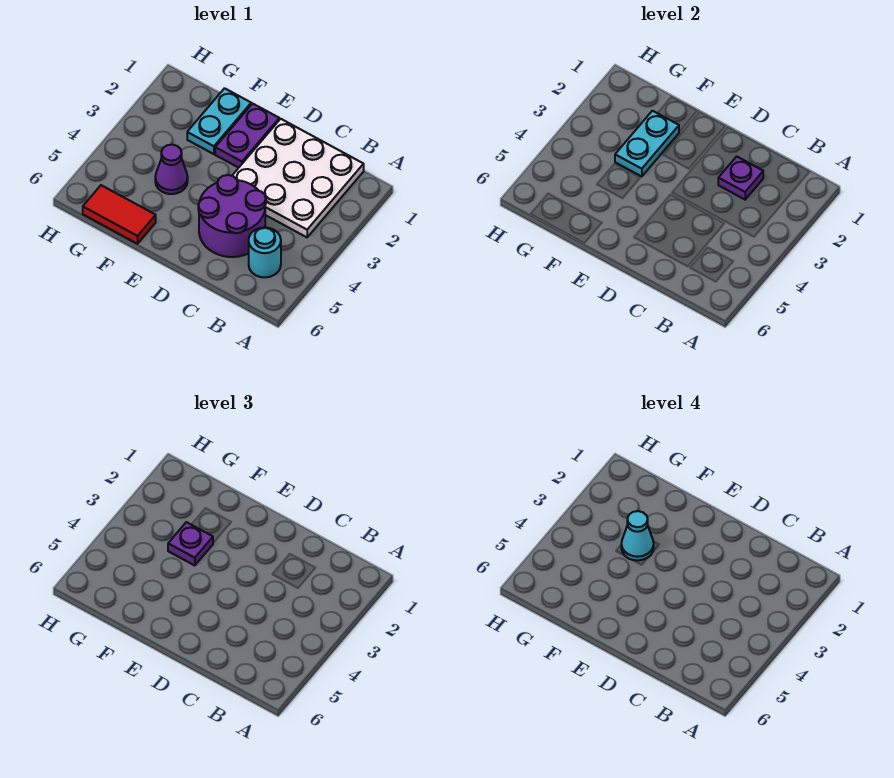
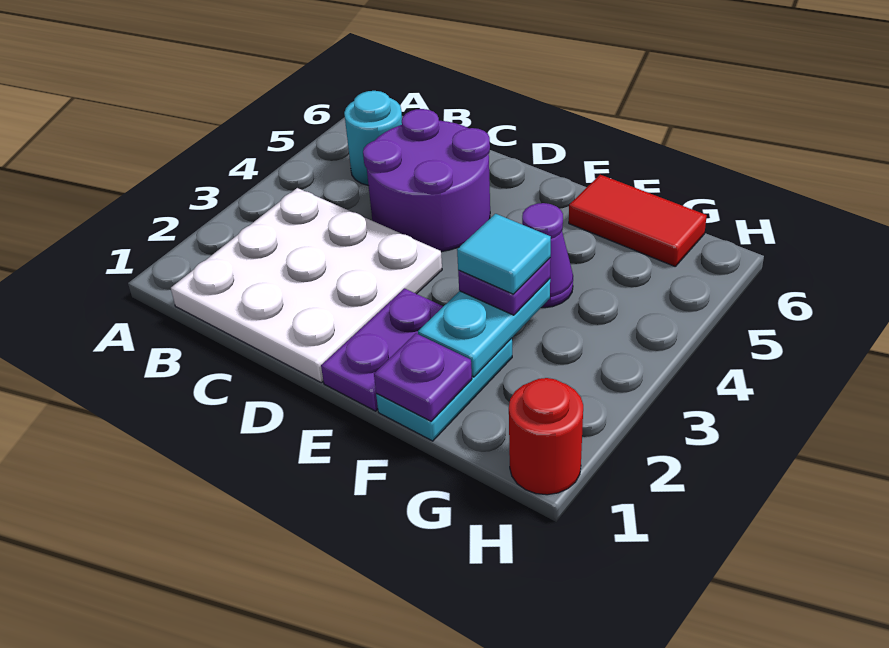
purple plate C2 level 2 -> purple plate F1 level 2
cyan cone F3 level 4 -> cyan tile F3 level 4
none -> red round brick H1 level 1

